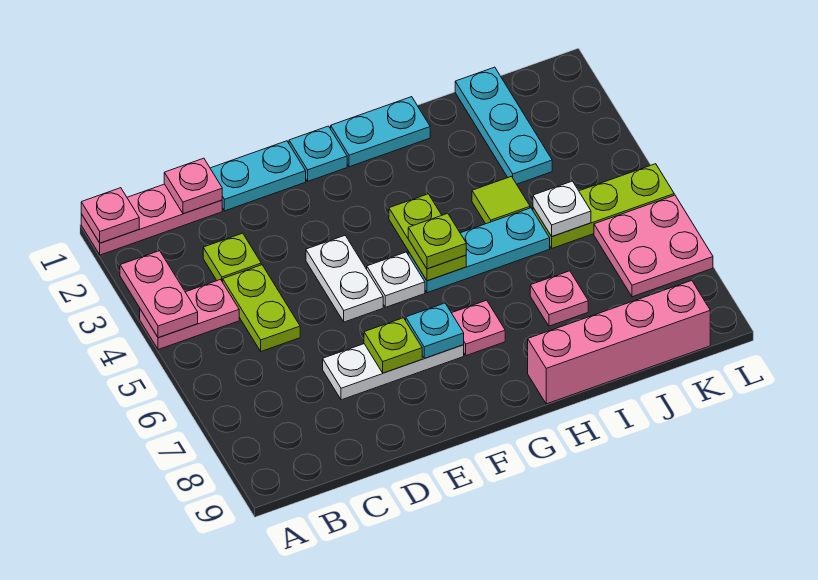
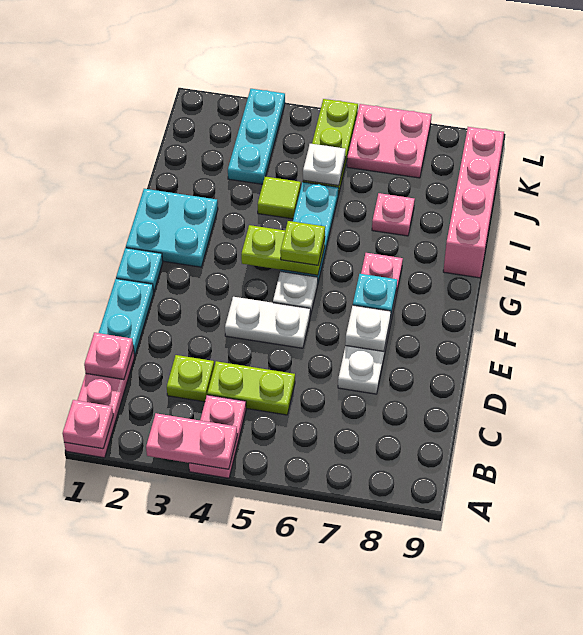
lime plate E7 level 2 -> white plate E7 level 2
cyan plate G1:H1 level 1 -> cyan plate G1:H2 level 1
cyan plate J1:J3 level 1 -> cyan plate J3:L3 level 1

